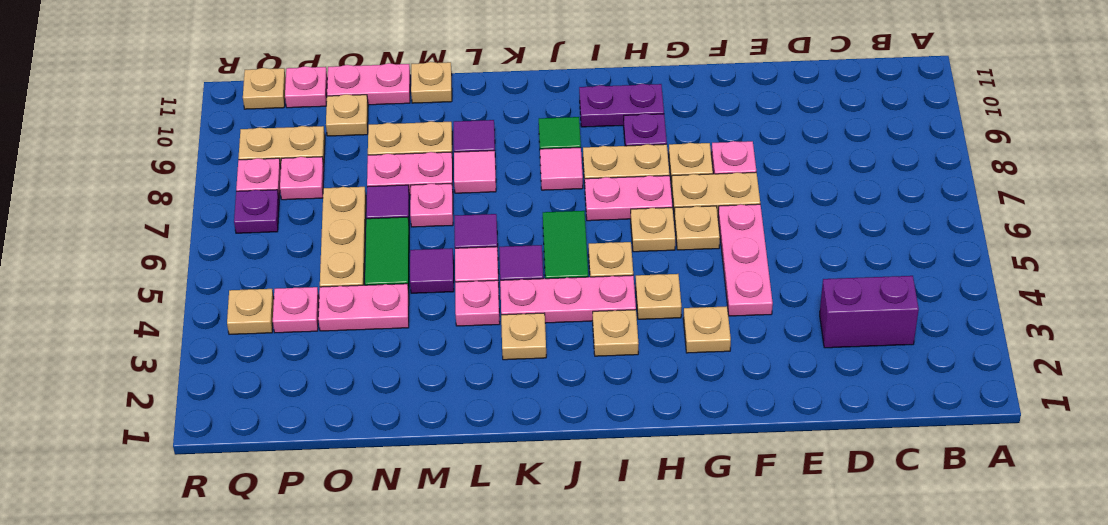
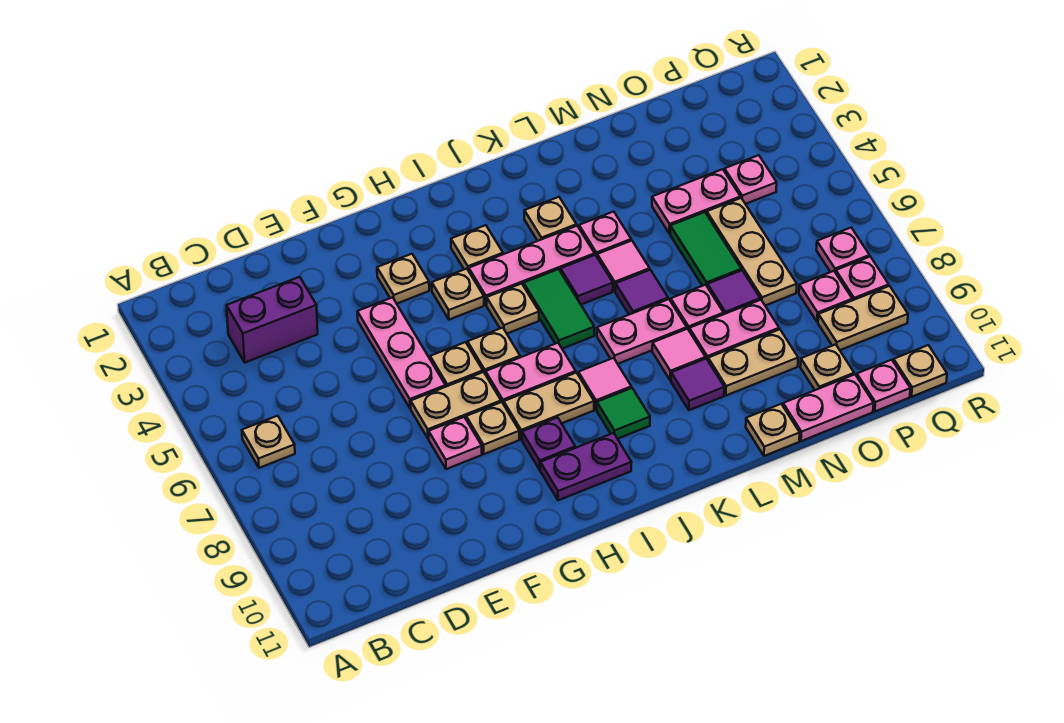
none -> pink plate K7:L7 level 1
purple tile M5 level 1 -> none
tan plate Q4 level 1 -> tan plate B6 level 1
purple plate Q7 level 1 -> pink plate Q7 level 1

